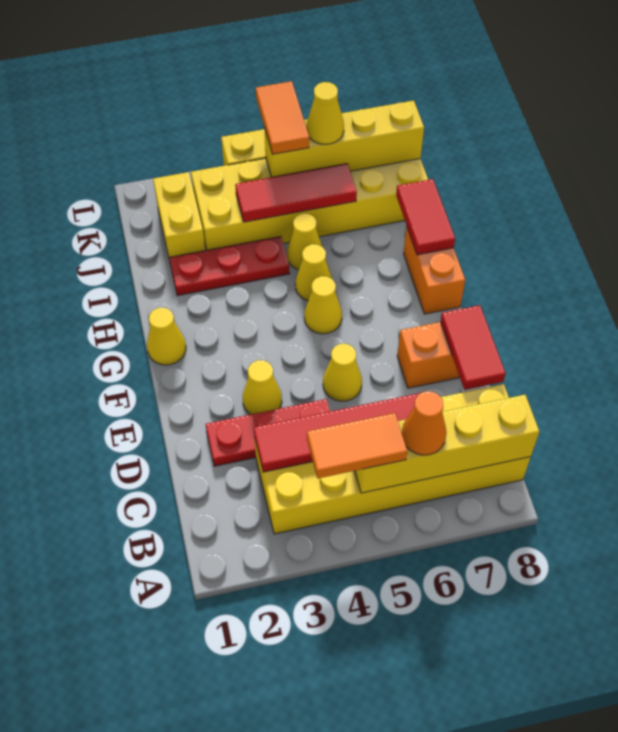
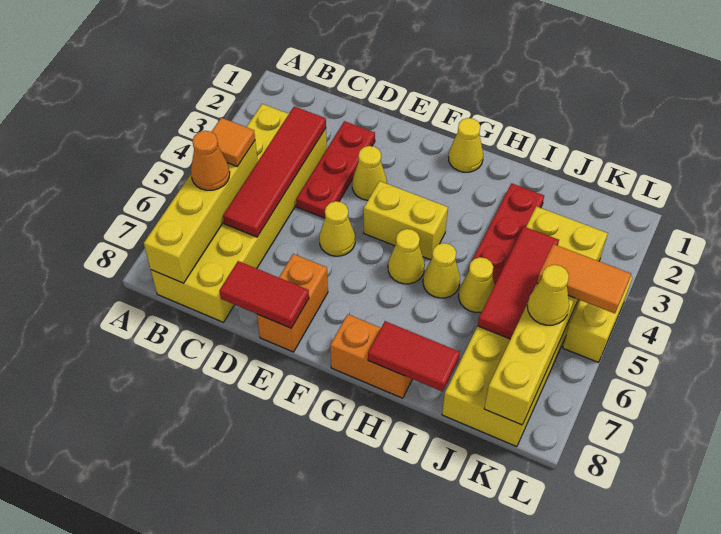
orange tile B4:B5 level 3 -> orange tile B5 level 3
yellow brick J2:K2 level 1 -> yellow brick F4:G4 level 1

